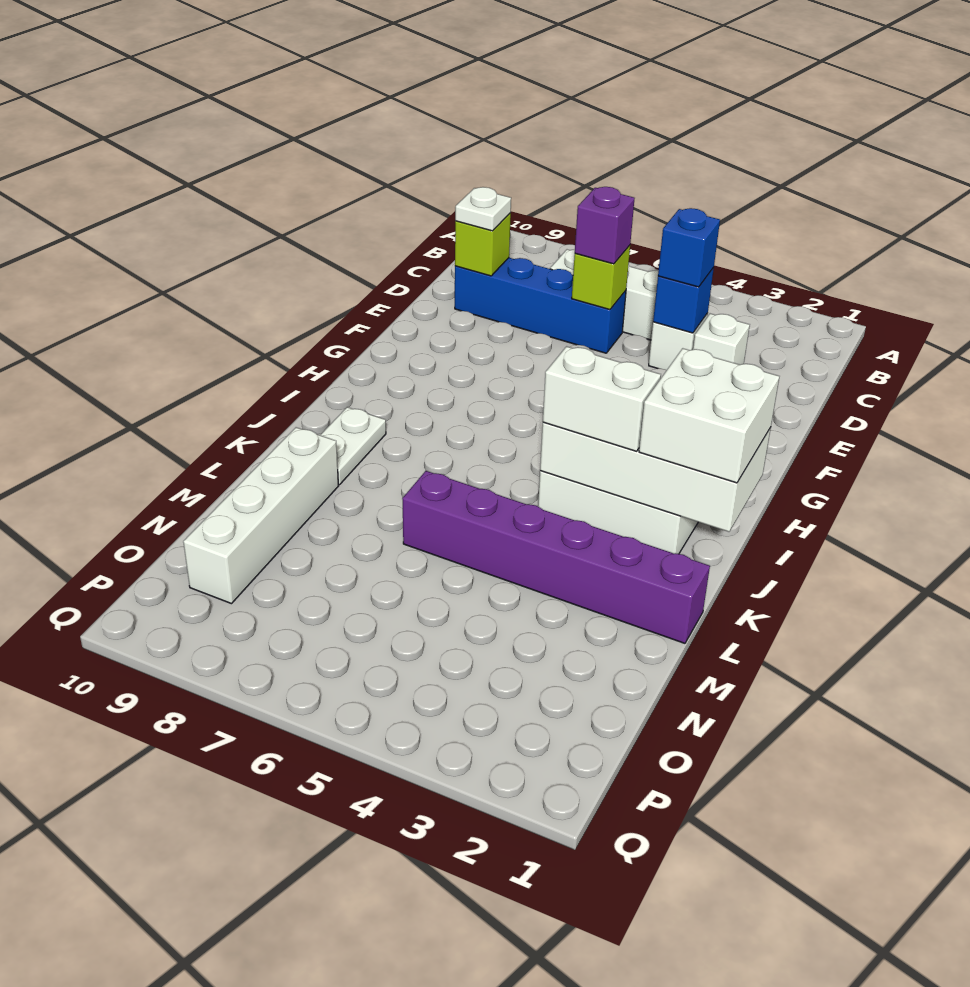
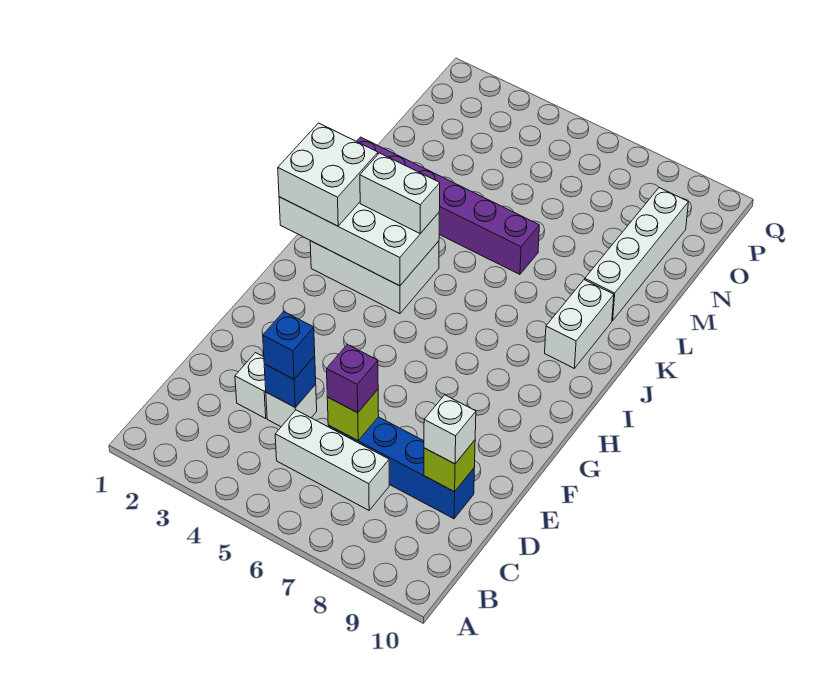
white plate D9 level 3 -> white brick D9 level 3
white plate J9:K9 level 1 -> white brick J9:K9 level 1

